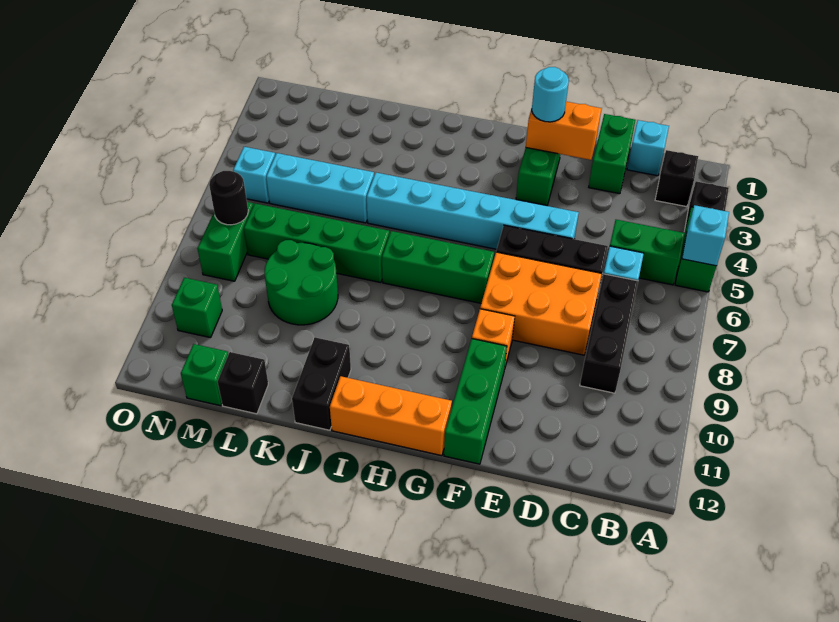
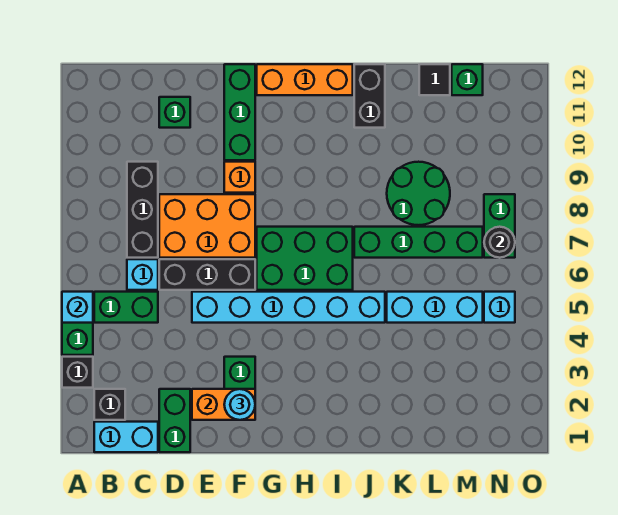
cyan brick C1 level 1 -> cyan brick B1:C1 level 1
green brick G7:I7 level 1 -> green brick G6:I7 level 1
black brick L12 level 1 -> black tile L12 level 1
green brick N10 level 1 -> green brick D11 level 1

